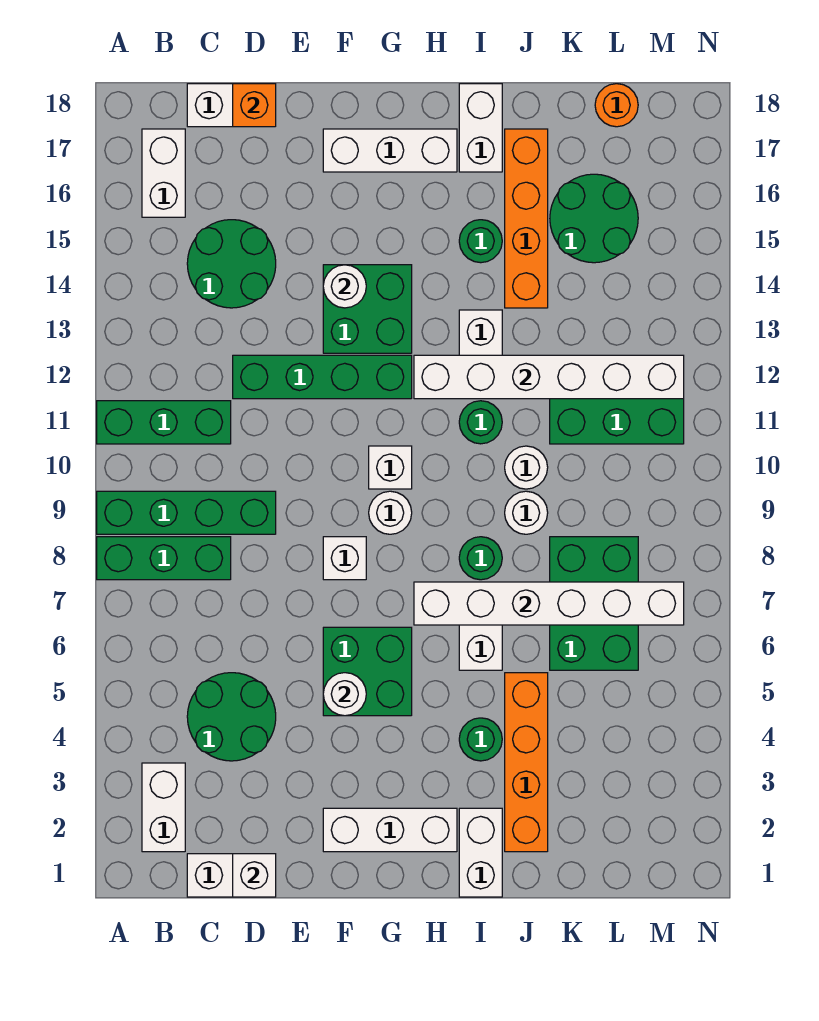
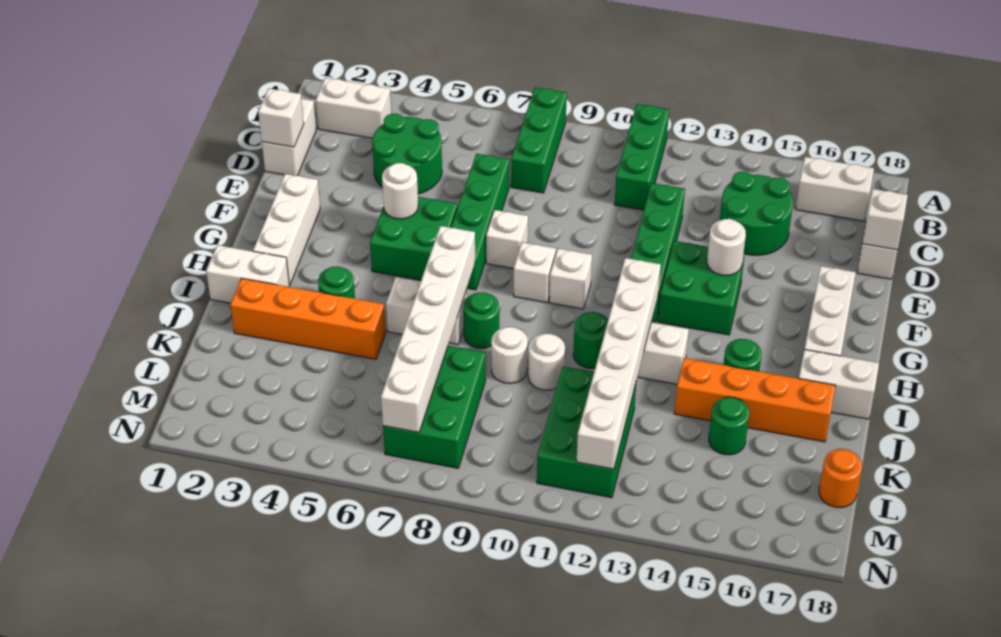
green brick A9:D9 level 1 -> green brick D7:G7 level 1
orange brick D18 level 2 -> white brick D18 level 2
white round brick G9 level 1 -> white brick G9 level 1
green brick K6:L8 level 1 -> green brick K7:M8 level 1
green round brick K15:L16 level 1 -> green round brick K15 level 1

